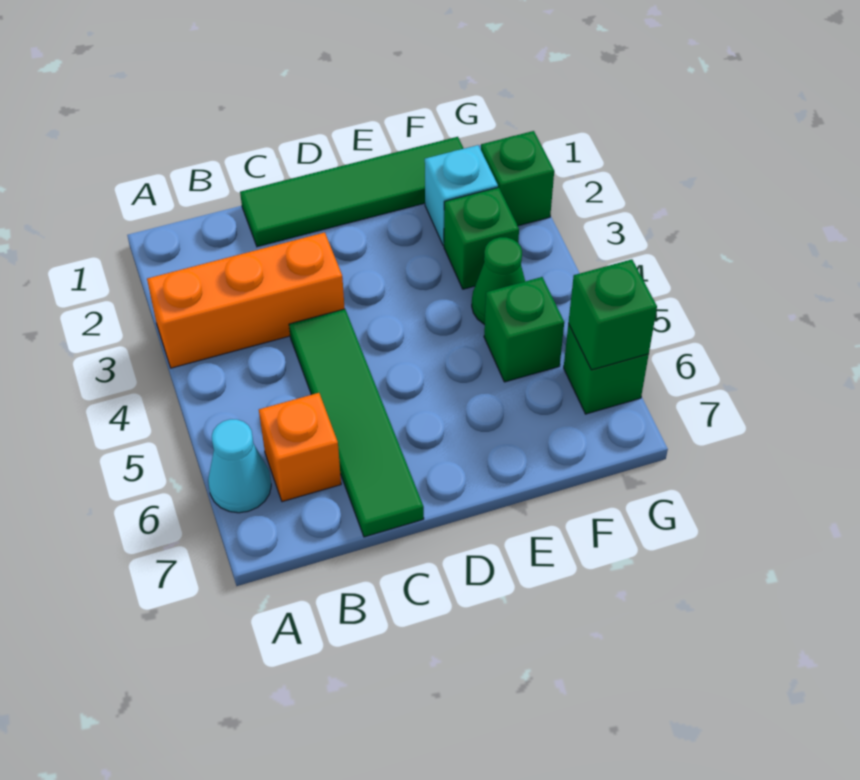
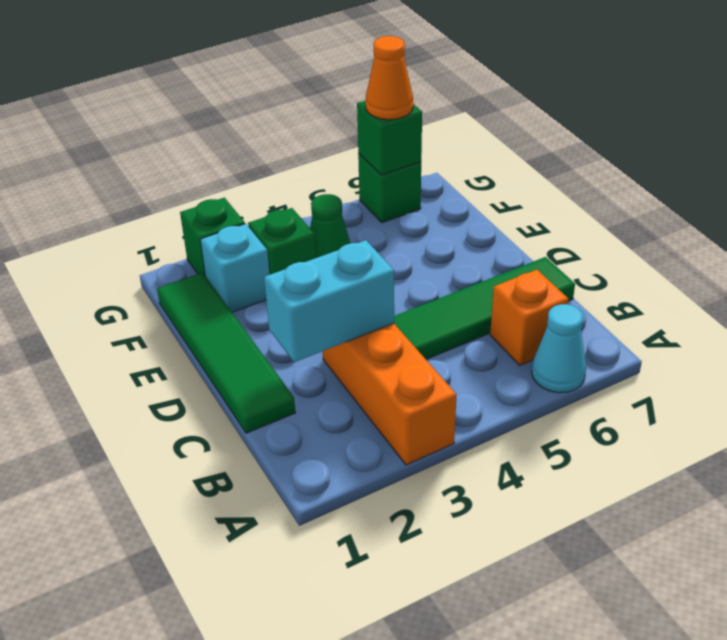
none -> cyan brick C2:C3 level 2
green brick F5 level 1 -> none
none -> orange cone G6 level 3

